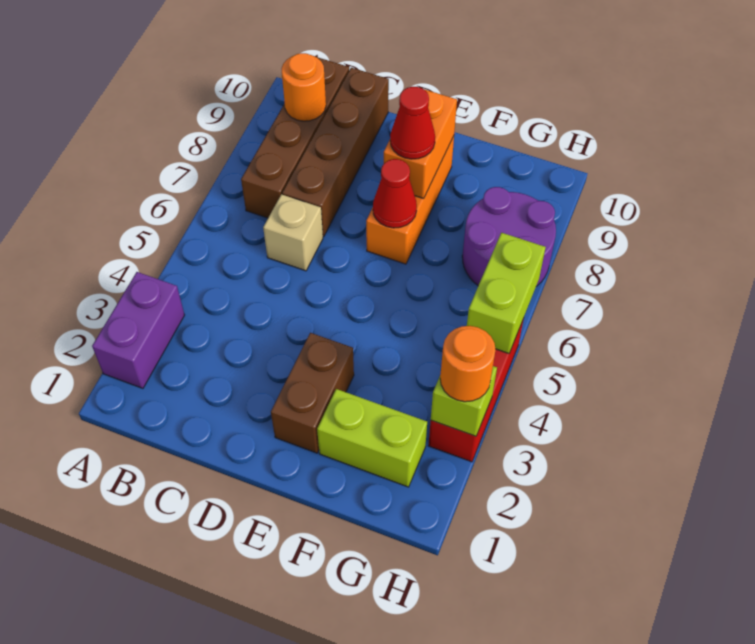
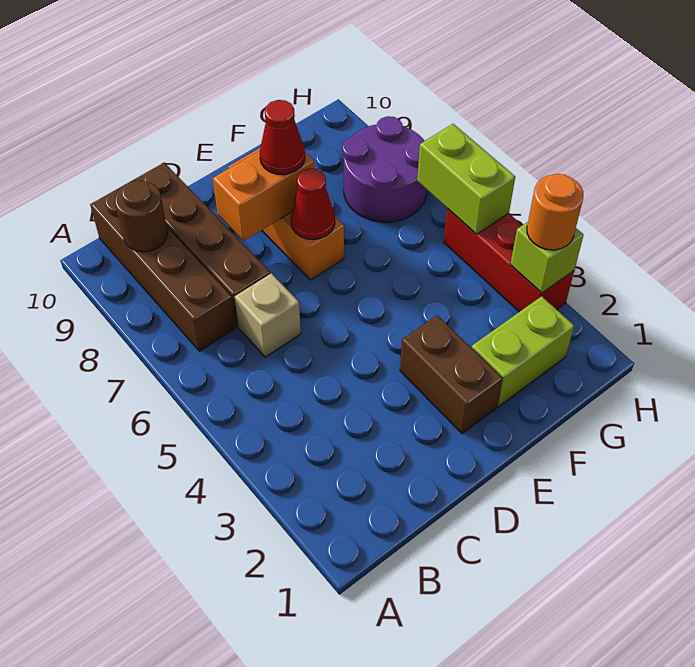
purple brick A2:A3 level 1 -> none
orange round brick B9 level 2 -> brown round brick B9 level 2
orange brick E8:E9 level 2 -> orange brick D8:E8 level 2

